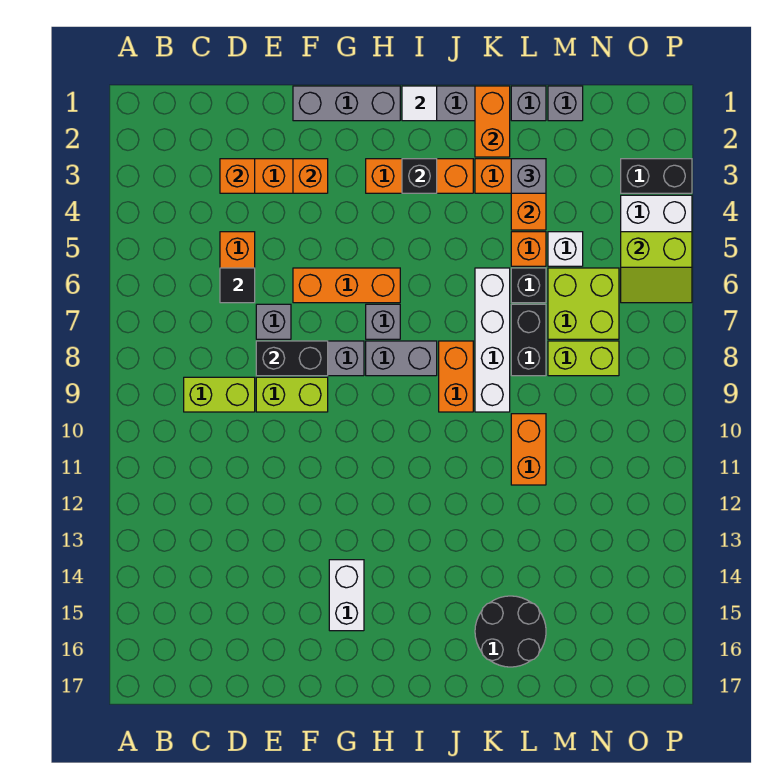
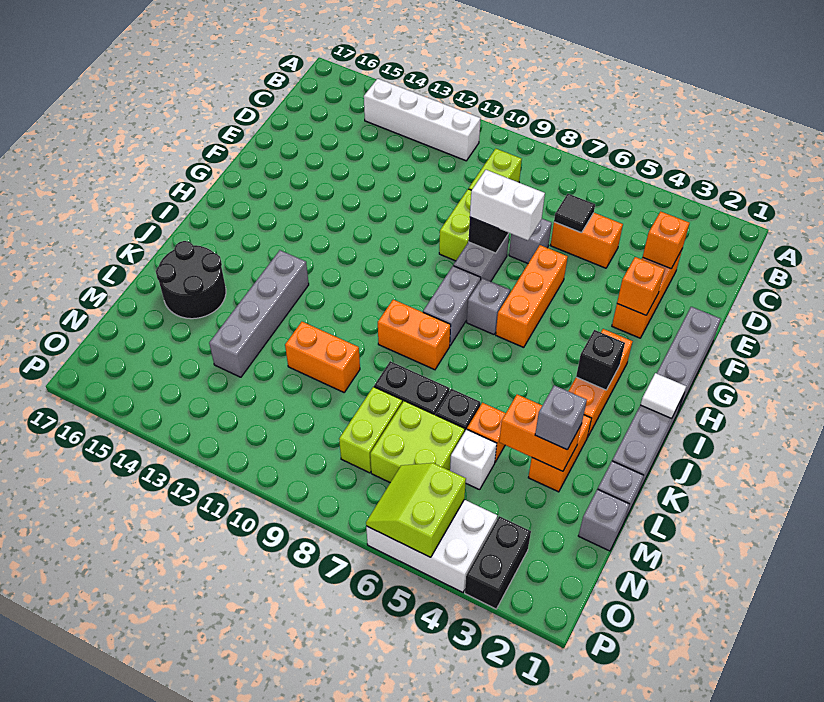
white brick G14:G15 level 1 -> white brick F7:F8 level 3
none -> grey brick J13:M13 level 1
orange brick K1:K2 level 2 -> none
white brick K6:K9 level 1 -> white brick B11:B14 level 1

